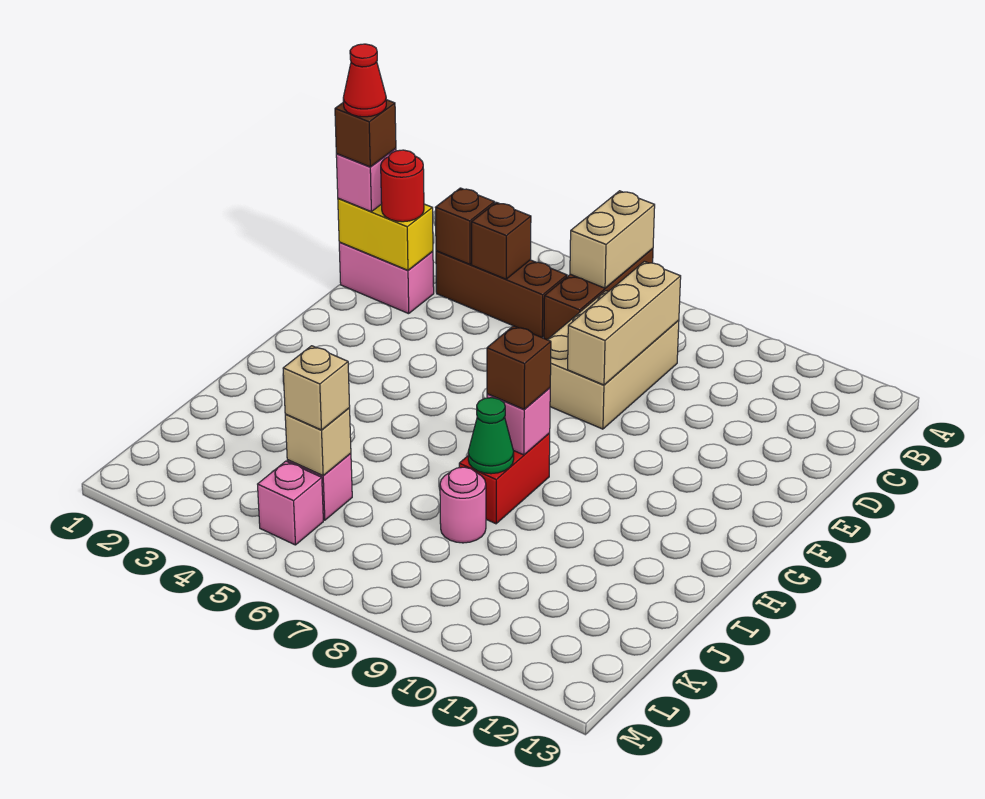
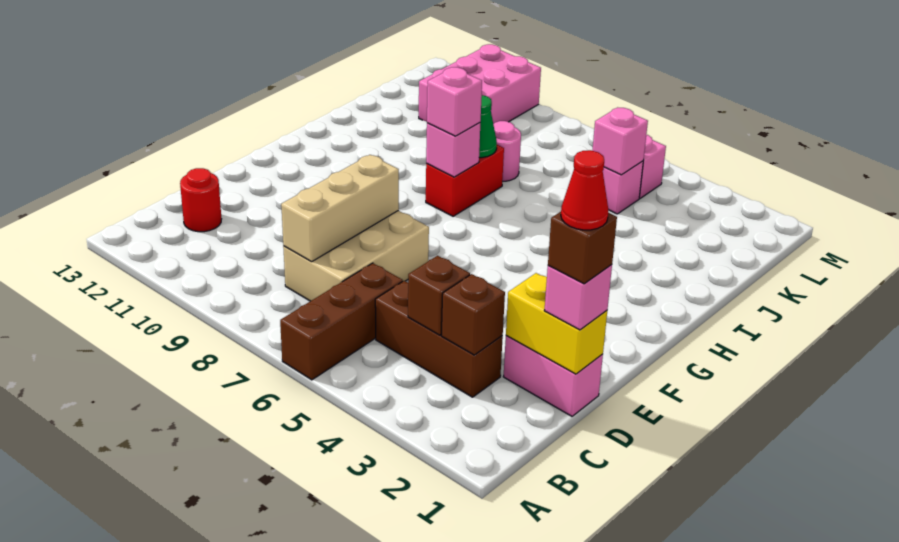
tan brick A6:B6 level 2 -> none
red round brick D2 level 3 -> red round brick C12 level 1
brown brick H8 level 3 -> pink brick H8 level 3
tan brick K5 level 2 -> pink brick K5 level 2
tan brick K5 level 3 -> none
none -> pink brick K10:M11 level 1

